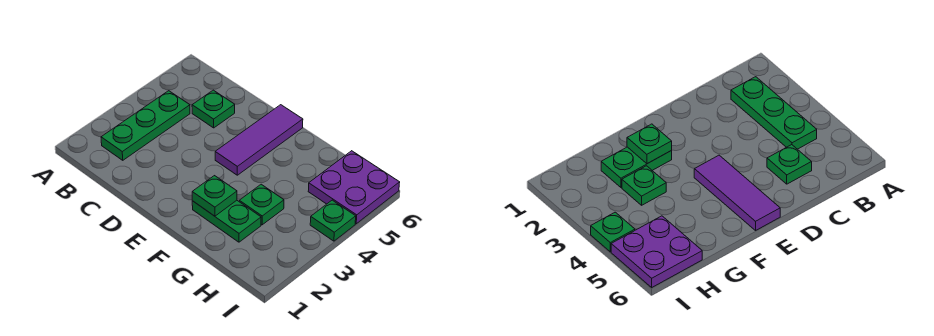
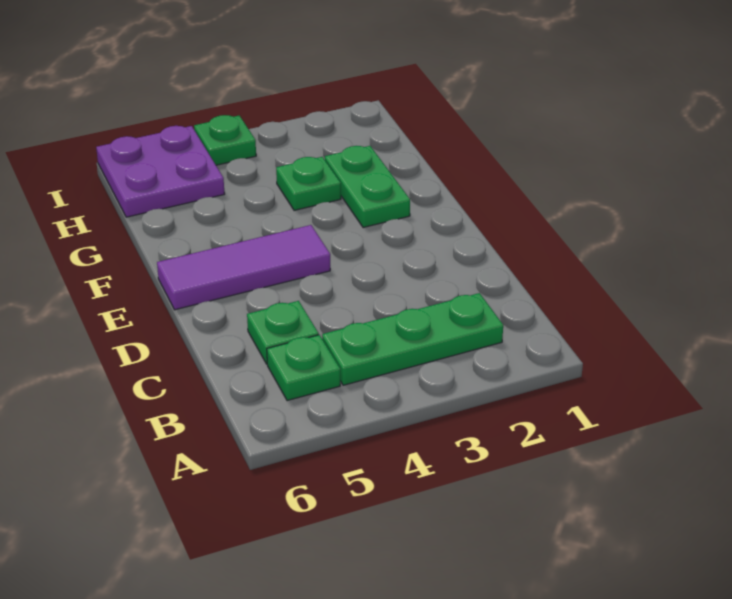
green plate F2 level 2 -> green plate B5 level 1

